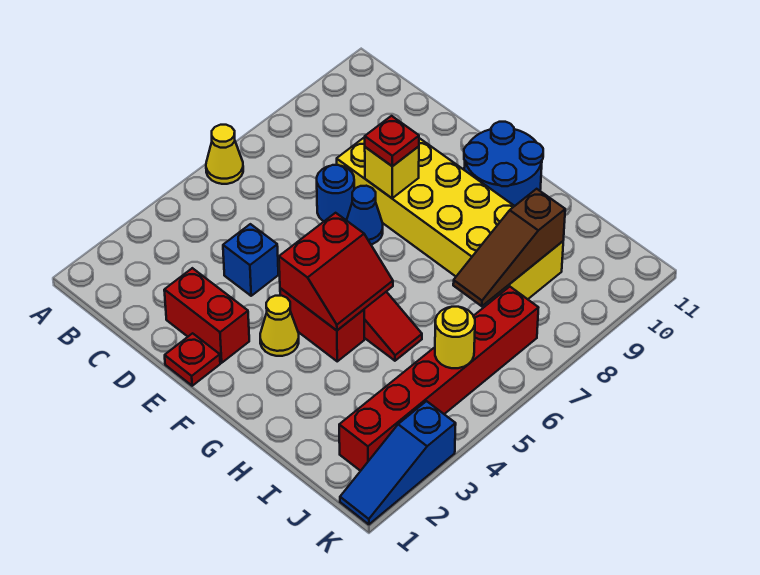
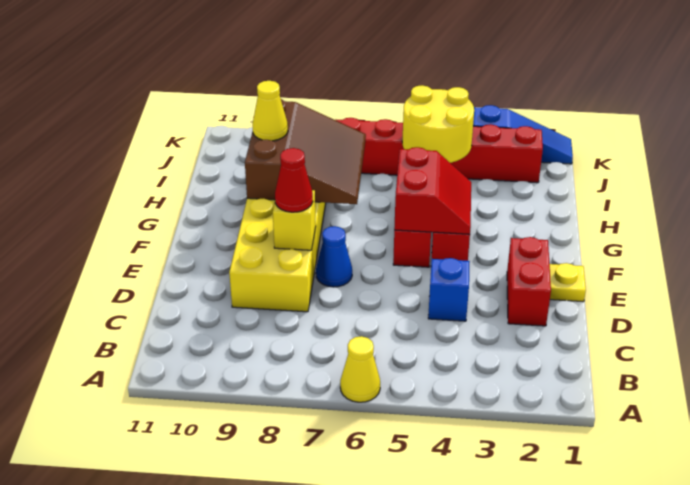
blue round brick D7 level 1 -> none
red plate E1 level 1 -> yellow plate E1 level 1
red plate E8 level 3 -> red cone E8 level 3
yellow cone F3 level 1 -> yellow cone H9 level 3
red slope F4:G5 level 2 top F -> red slope F4:G5 level 2 top 5
blue round brick F10:G11 level 1 -> none
brown slope I7:I9 level 2 top 9 -> brown slope G7:I9 level 2 top 9
yellow round brick J5 level 2 -> yellow round brick I4:J5 level 2

